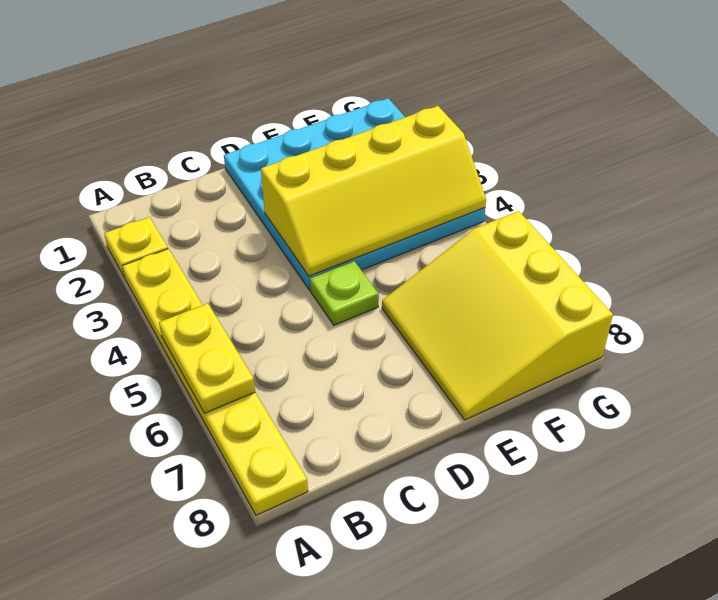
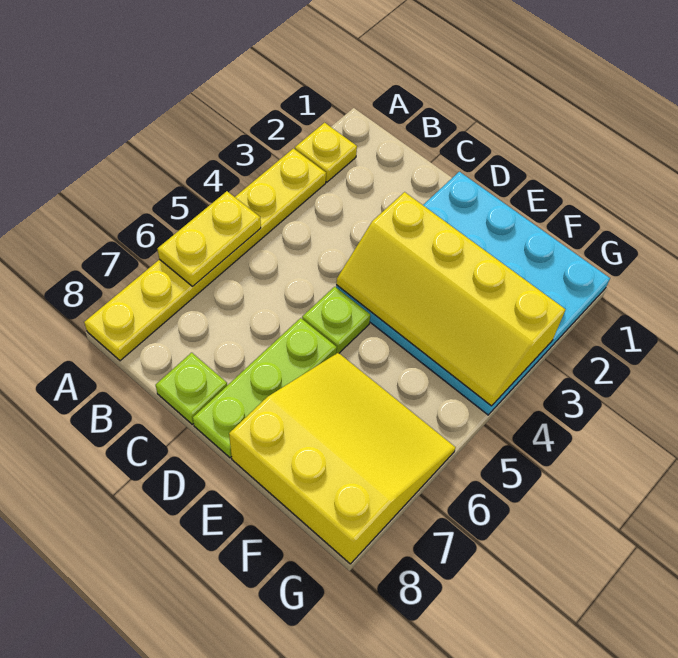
none -> lime plate C8 level 1
none -> lime plate D6:D8 level 1
yellow slope E6:G8 level 1 top G -> yellow slope E6:G8 level 1 top 8

